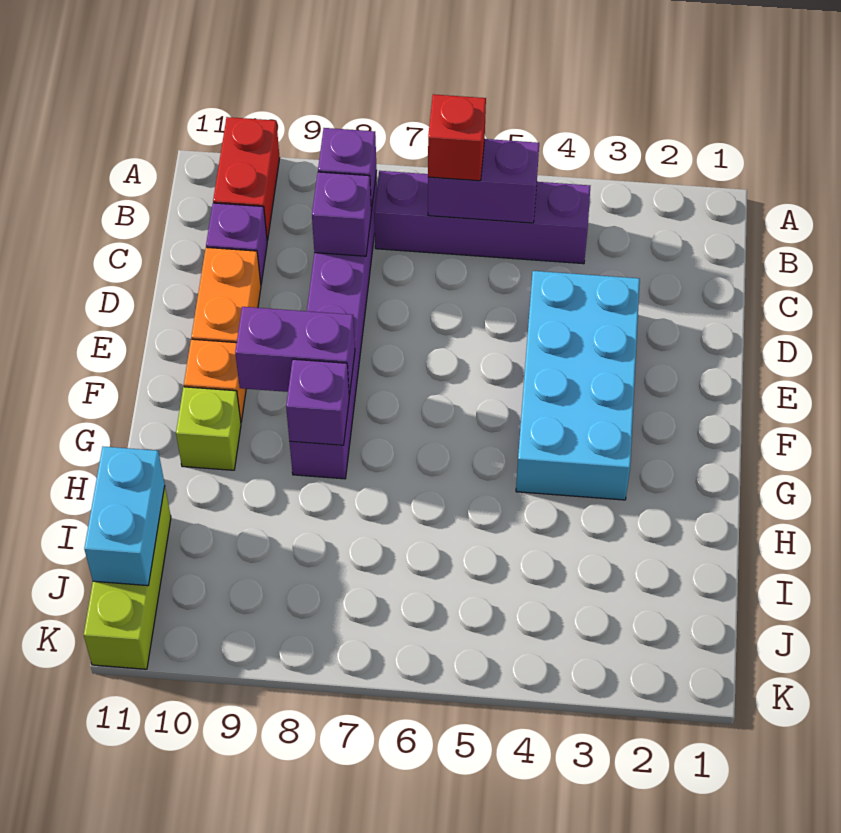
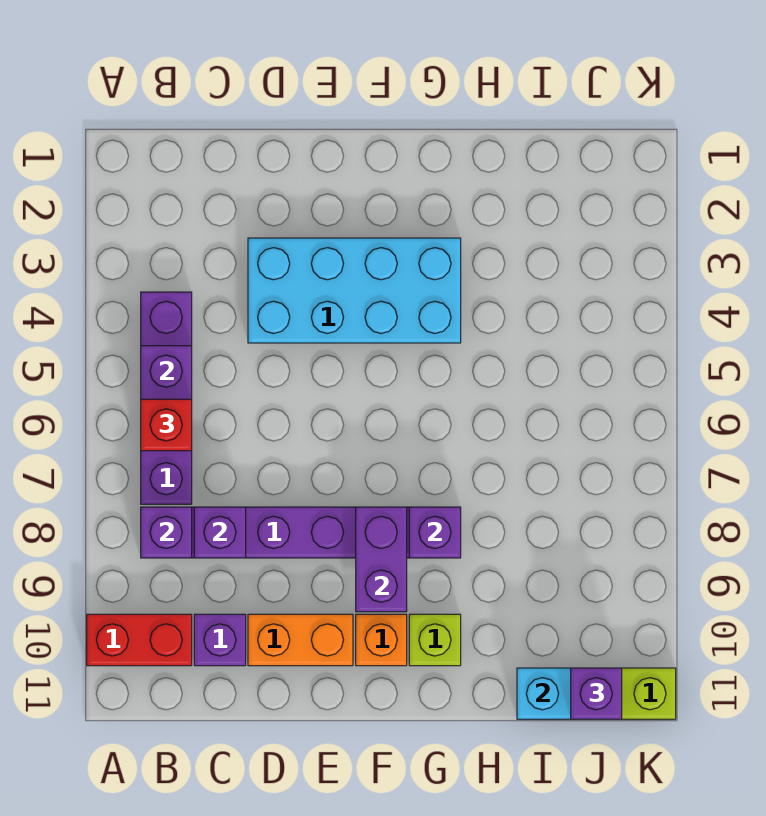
none -> purple brick J11 level 3

